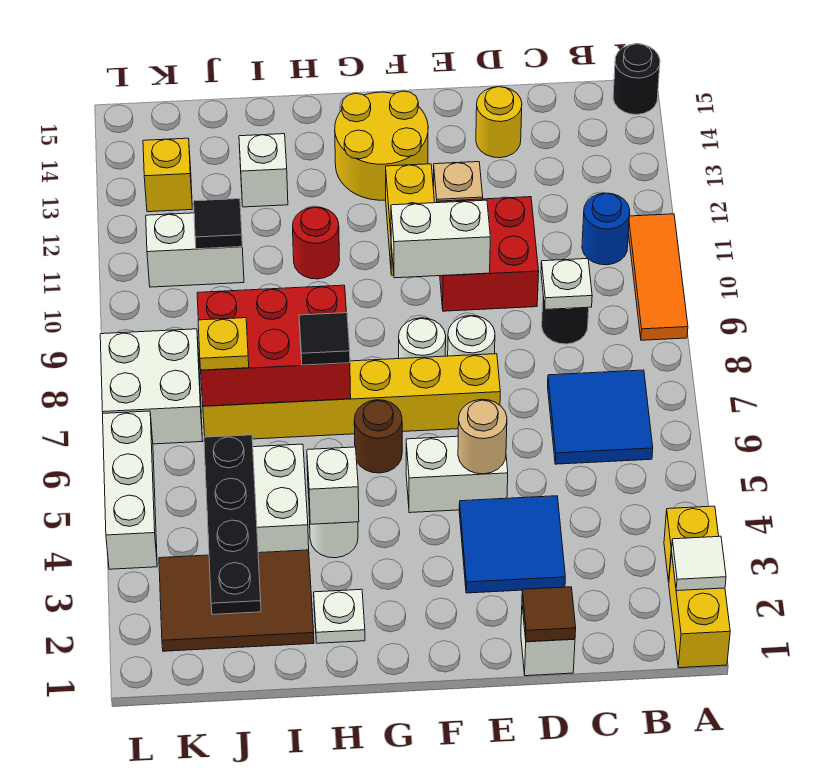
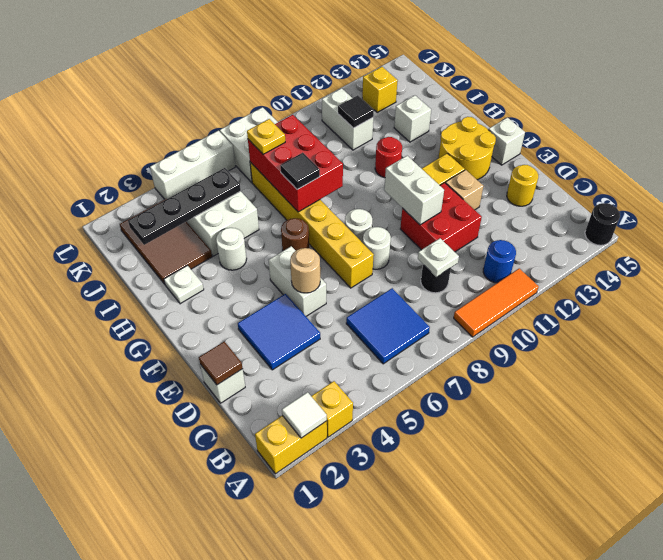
white brick H4 level 2 -> white brick F15 level 1

